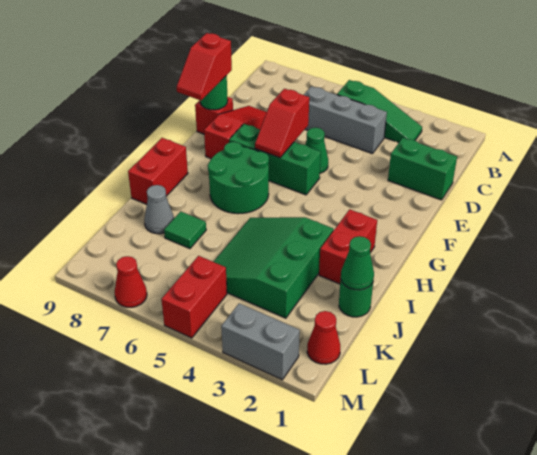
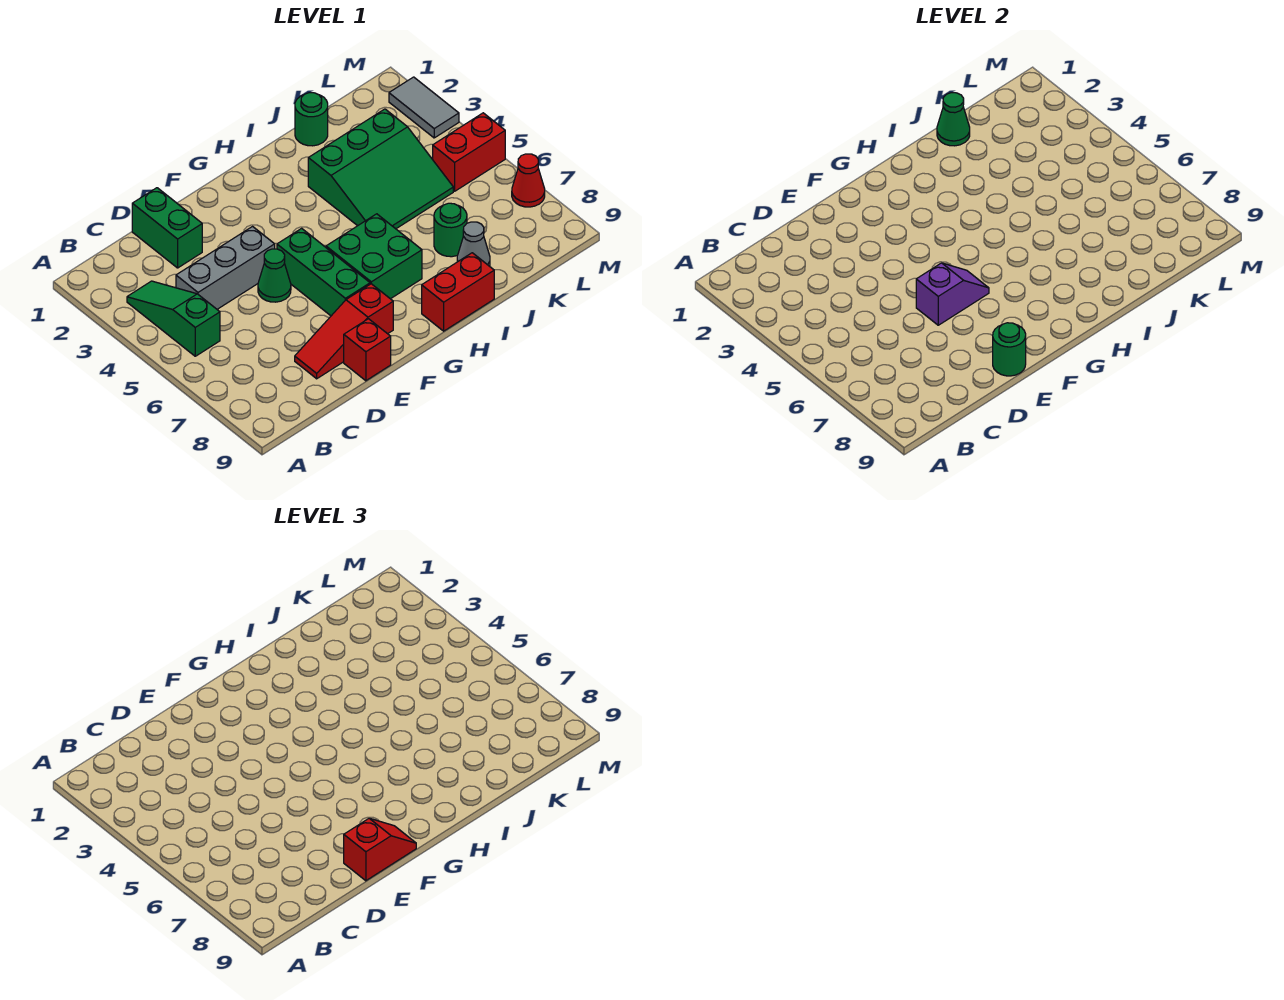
grey brick C4:C6 level 1 -> grey brick C4:E4 level 1
red slope E6:F6 level 2 top E -> purple slope E6:F6 level 2 top E
green round brick G6:H7 level 1 -> green brick G6:H7 level 1
red brick H2:I2 level 1 -> none
green tile J7 level 1 -> green round brick J7 level 1
red cone L1 level 1 -> none
grey brick M2:M3 level 1 -> grey tile M2:M3 level 1

